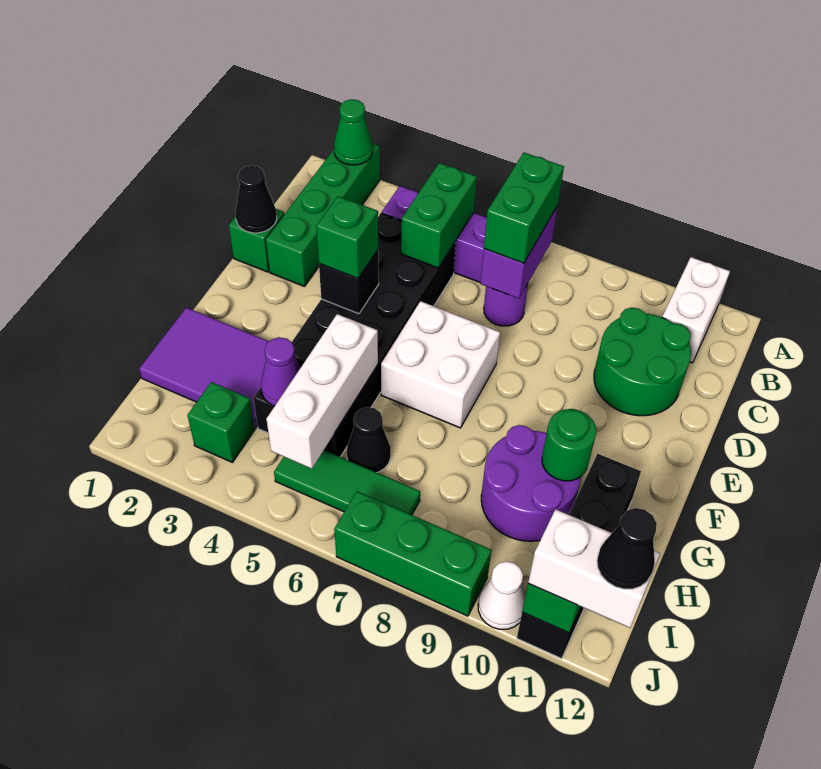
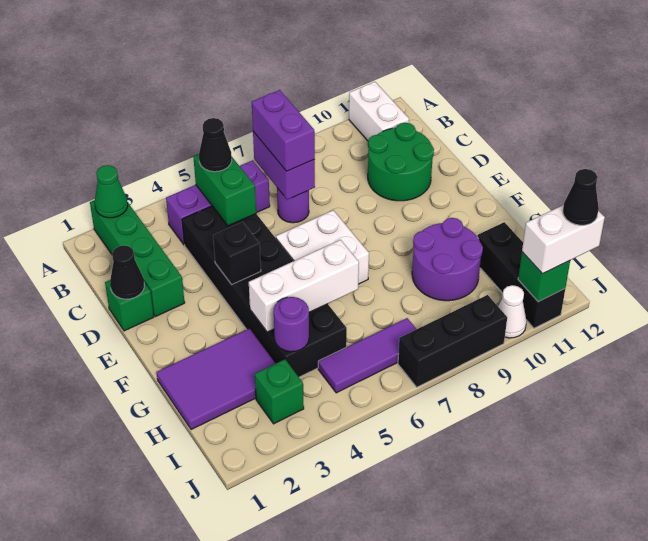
green brick B7:C7 level 3 -> purple brick B7:C7 level 3
green brick E4 level 3 -> none
white brick G5:I5 level 2 -> white brick G4:G6 level 2
green round brick G10 level 2 -> none
black brick G11:J11 level 1 -> black brick H11:J11 level 1
purple cone H4 level 2 -> purple round brick H4 level 2
black cone H6 level 1 -> black cone B5 level 3
green tile I5:I7 level 1 -> purple tile I5:I7 level 1
green brick J7:J9 level 1 -> black brick J7:J9 level 1

